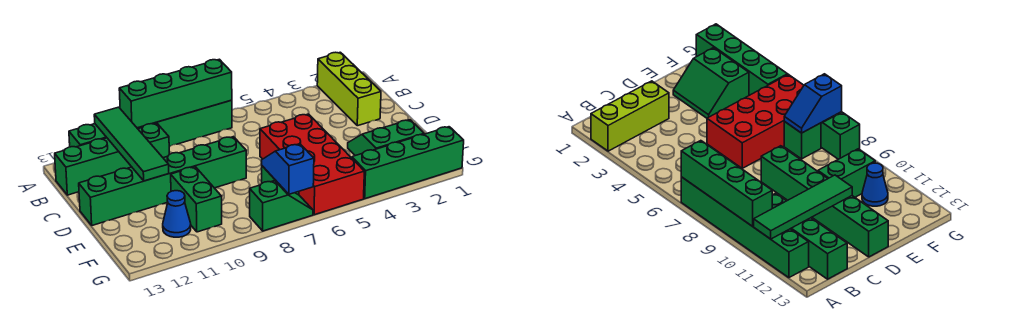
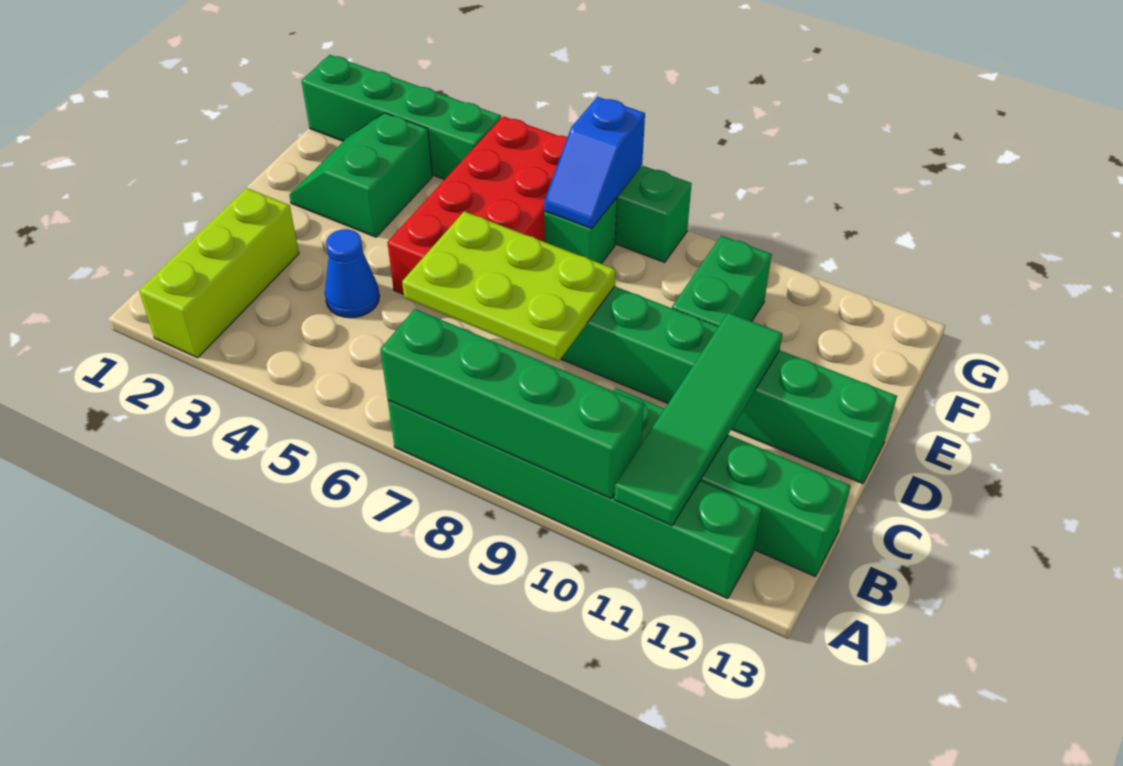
none -> lime plate C6:D8 level 2
green slope E2:F3 level 1 top F -> green slope E2:F3 level 1 top 3
blue cone F11 level 1 -> blue cone C4 level 1

